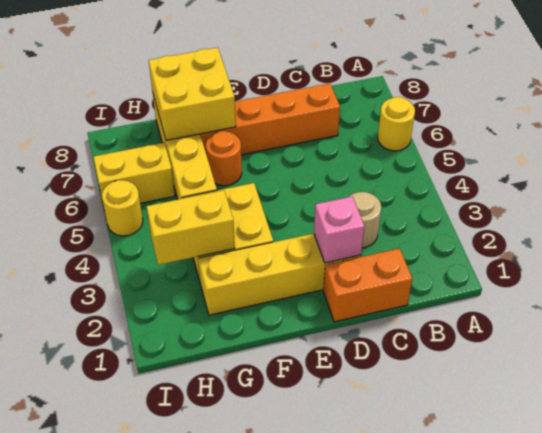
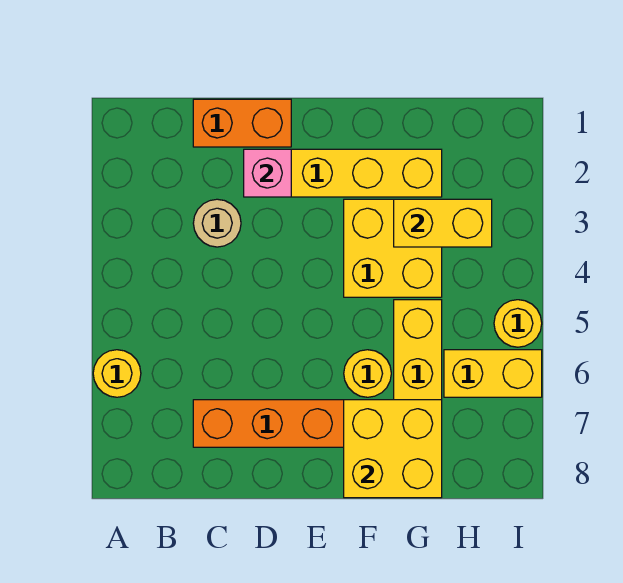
orange round brick F6 level 1 -> yellow round brick F6 level 1

